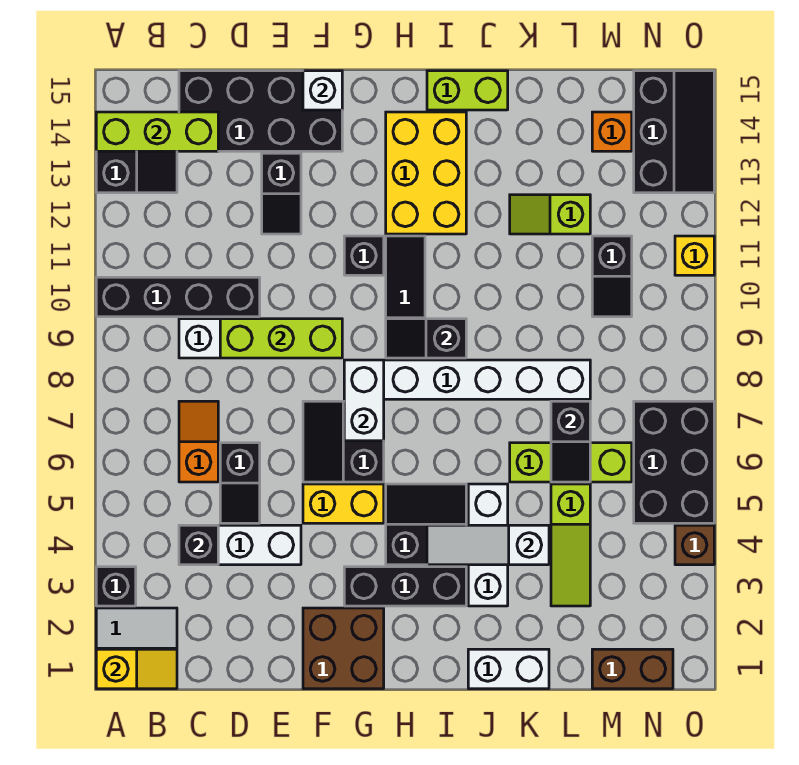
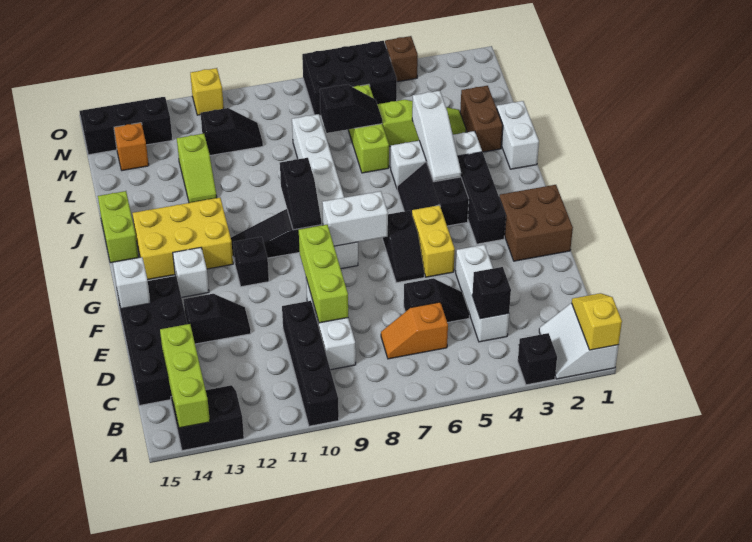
black slope F6:G7 level 1 top G -> black slope F6:G6 level 1 top G
none -> white brick G13 level 1
brown brick M1:N1 level 1 -> brown brick K2:L2 level 1

